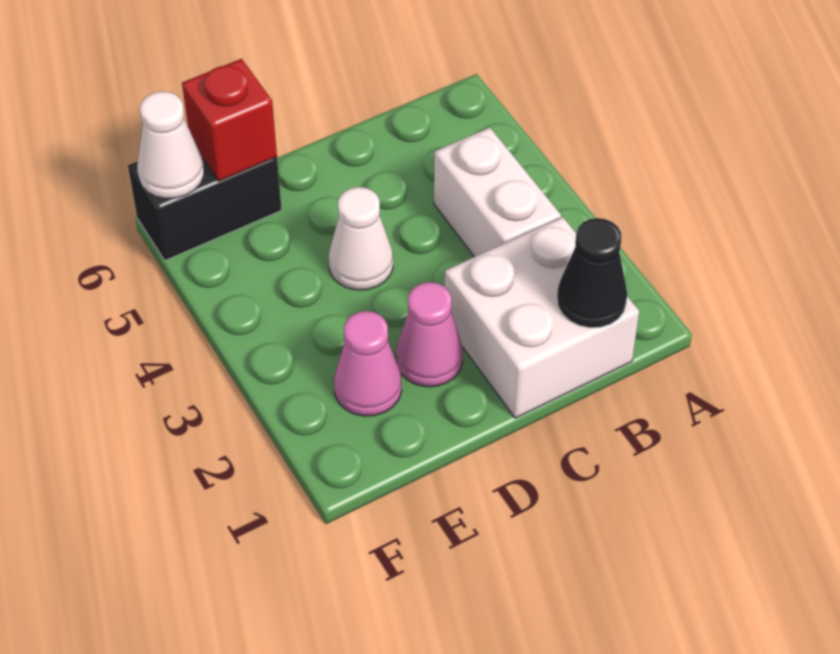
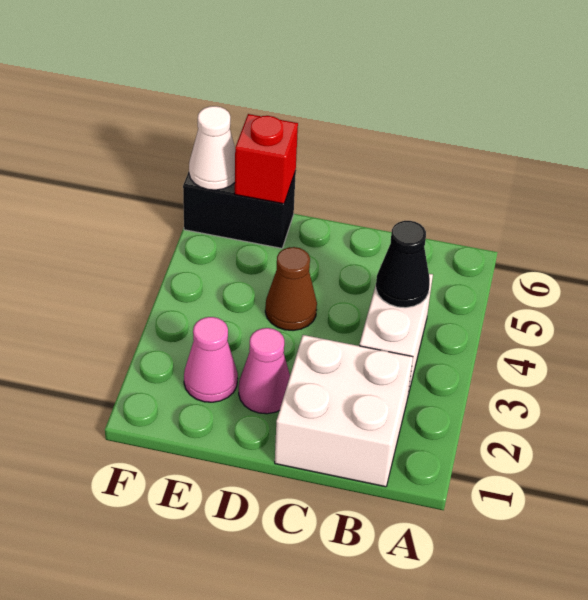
black cone B1 level 2 -> black cone B4 level 2
white cone D4 level 1 -> brown cone D4 level 1

